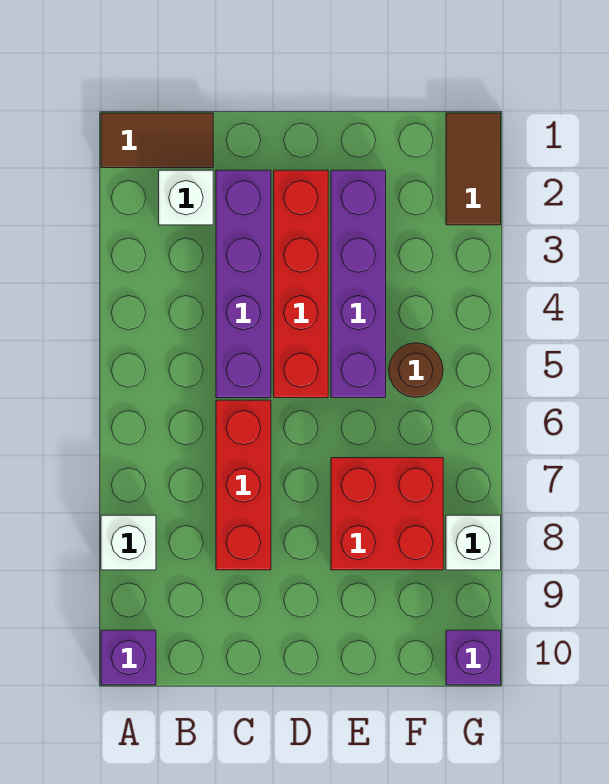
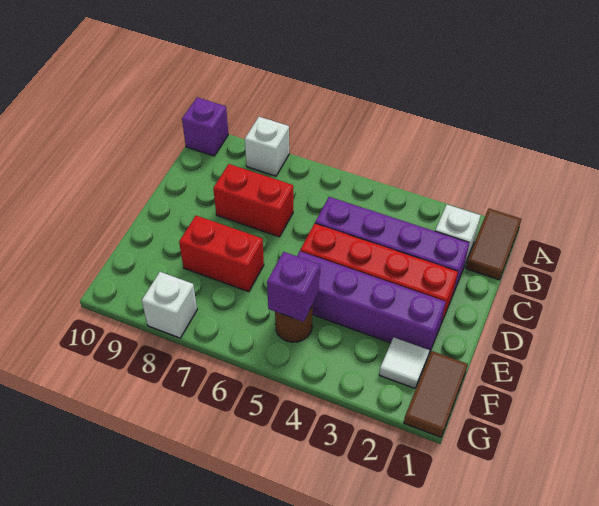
red brick C6:C8 level 1 -> red brick C7:C8 level 1
red brick E7:F8 level 1 -> red brick E7:E8 level 1
none -> white tile F2 level 1
brown tile G1:G2 level 1 -> brown tile F1:G1 level 1
purple brick G10 level 1 -> purple brick F5 level 2

